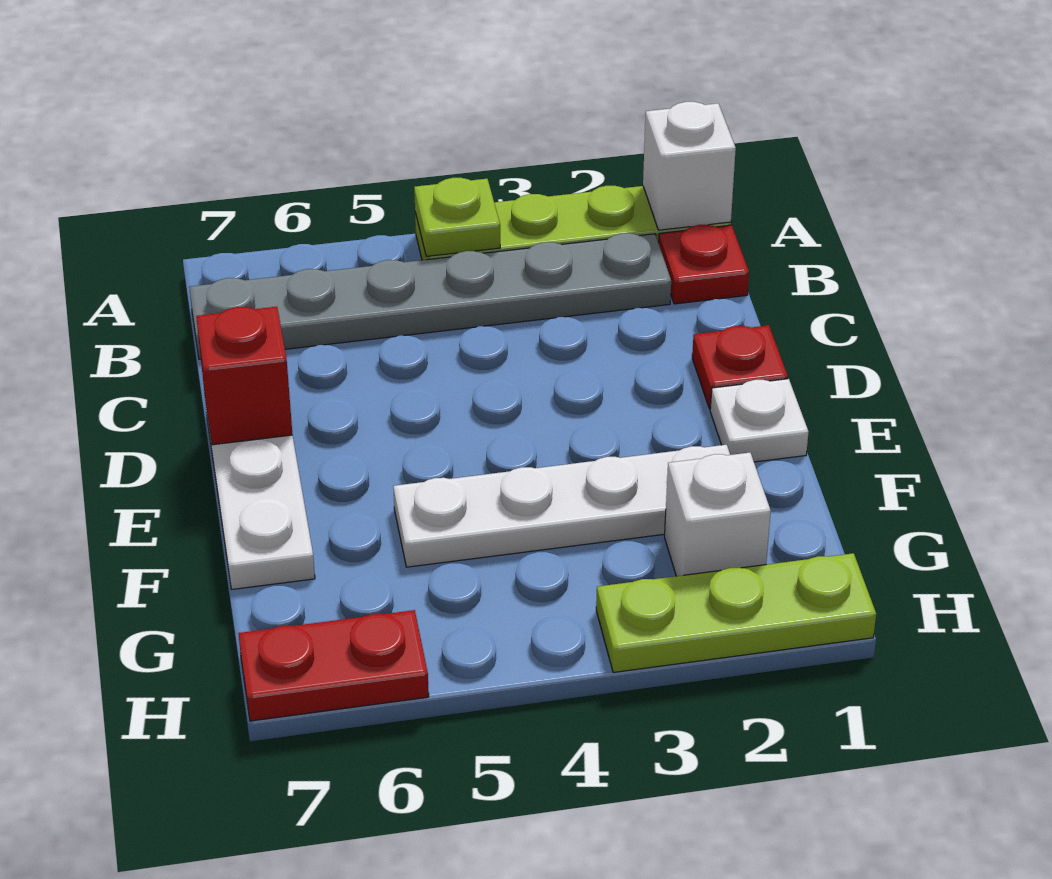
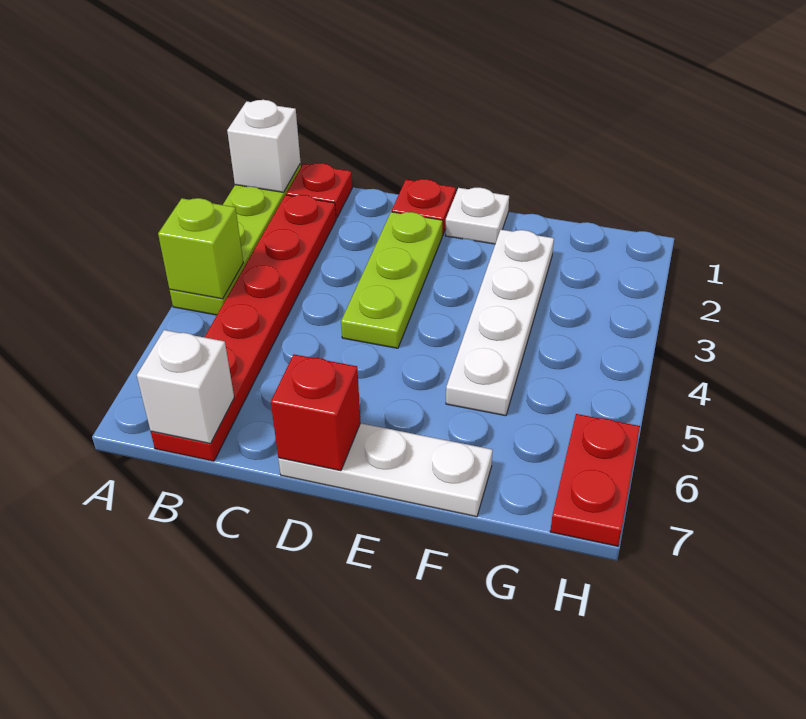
lime plate A4 level 2 -> lime brick A4 level 2
grey plate B2:B7 level 1 -> red plate B2:B7 level 1
white brick G2 level 1 -> white brick B7 level 2
lime plate H1:H3 level 1 -> lime plate D2:D4 level 1

